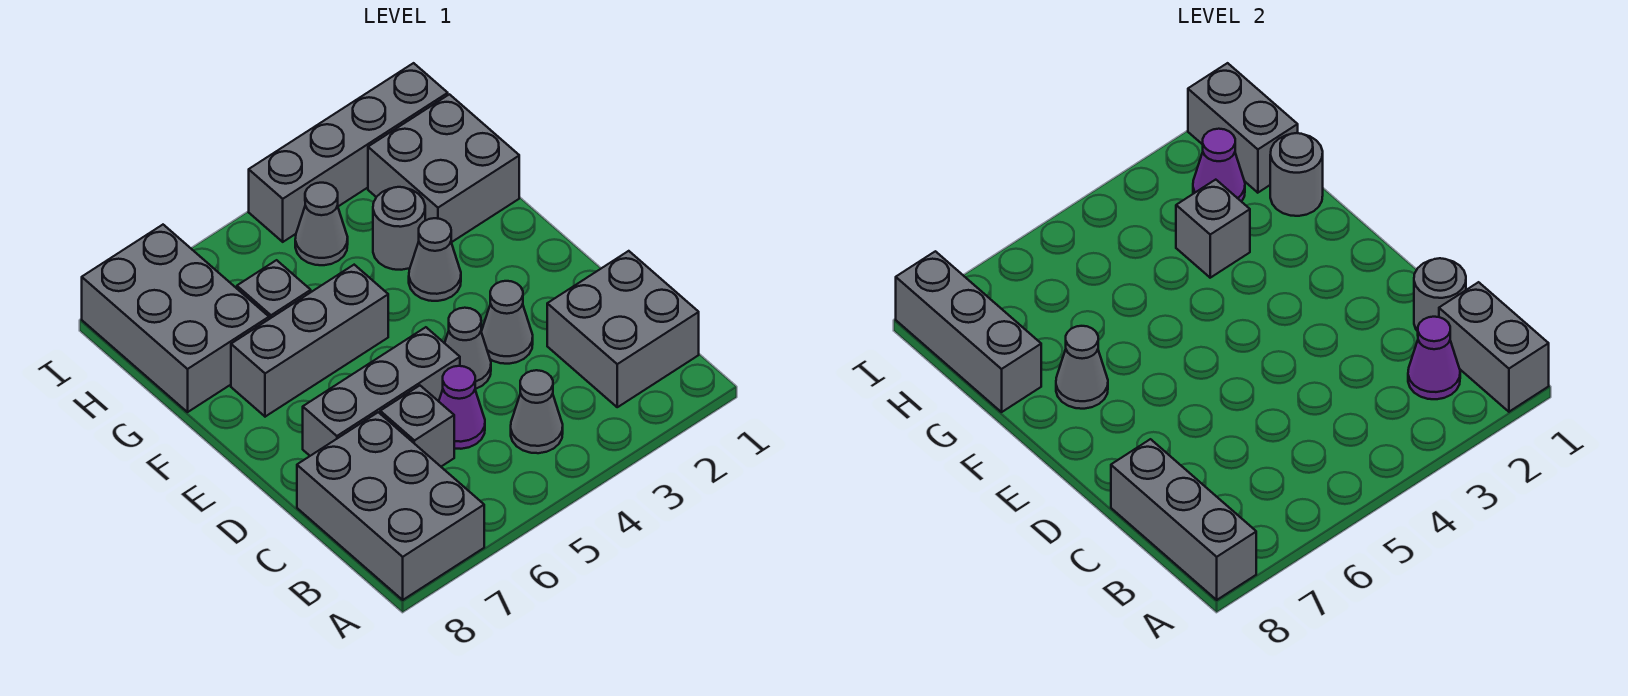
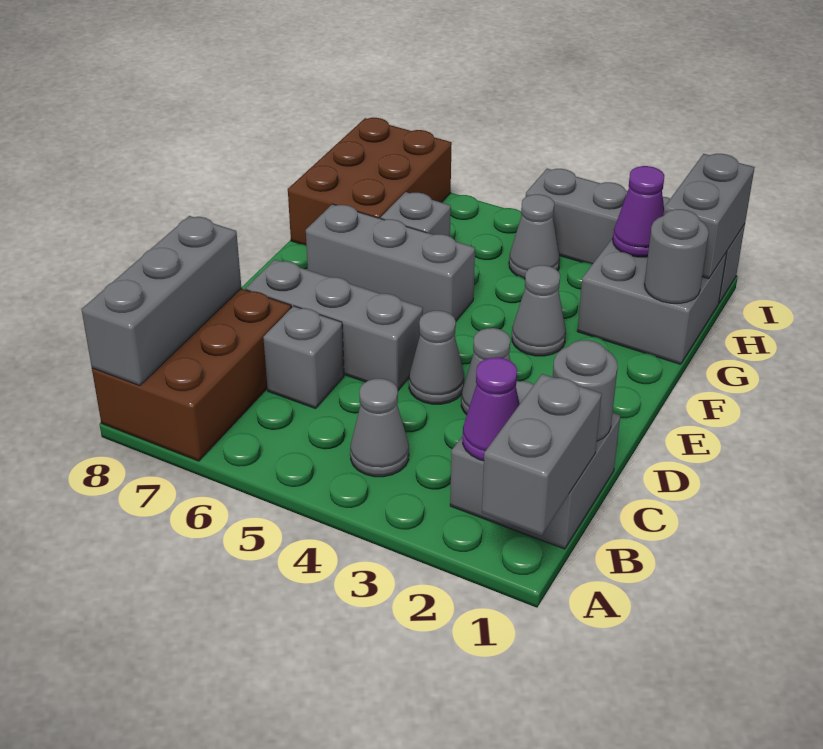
grey brick A7:C8 level 1 -> brown brick A7:C8 level 1
purple cone C5 level 1 -> none
grey cone F7 level 2 -> none
grey round brick G3 level 1 -> none
grey brick G3 level 2 -> none
grey brick G7:I8 level 1 -> brown brick G7:I8 level 1
grey brick G8:I8 level 2 -> none

